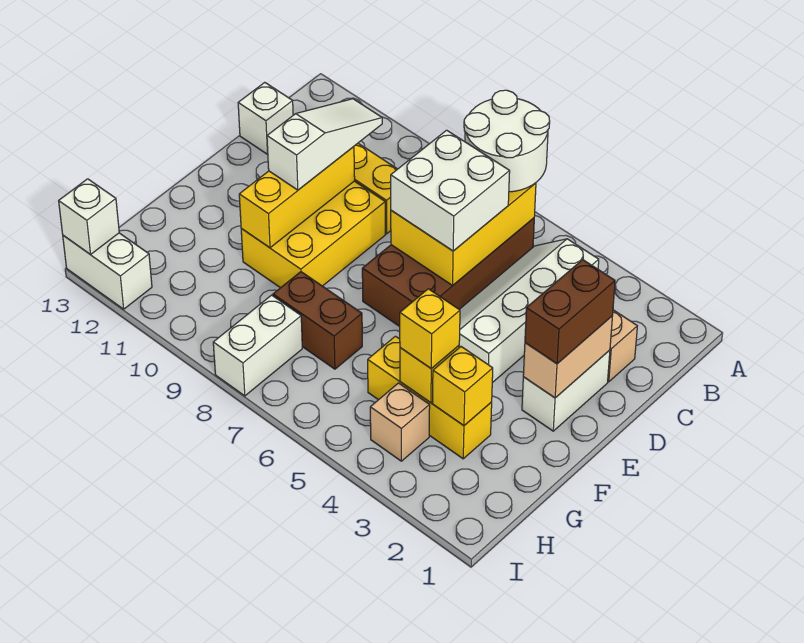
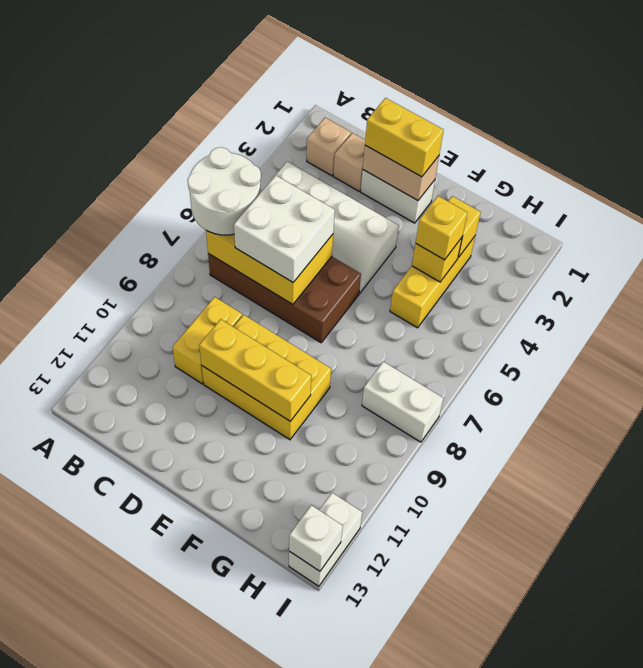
white slope C10:E10 level 3 top E -> none
white brick C13 level 1 -> none
brown brick D2:E2 level 3 -> yellow brick D2:E2 level 3
brown brick G7:G8 level 1 -> none
tan brick H4 level 1 -> tan brick B2 level 1

